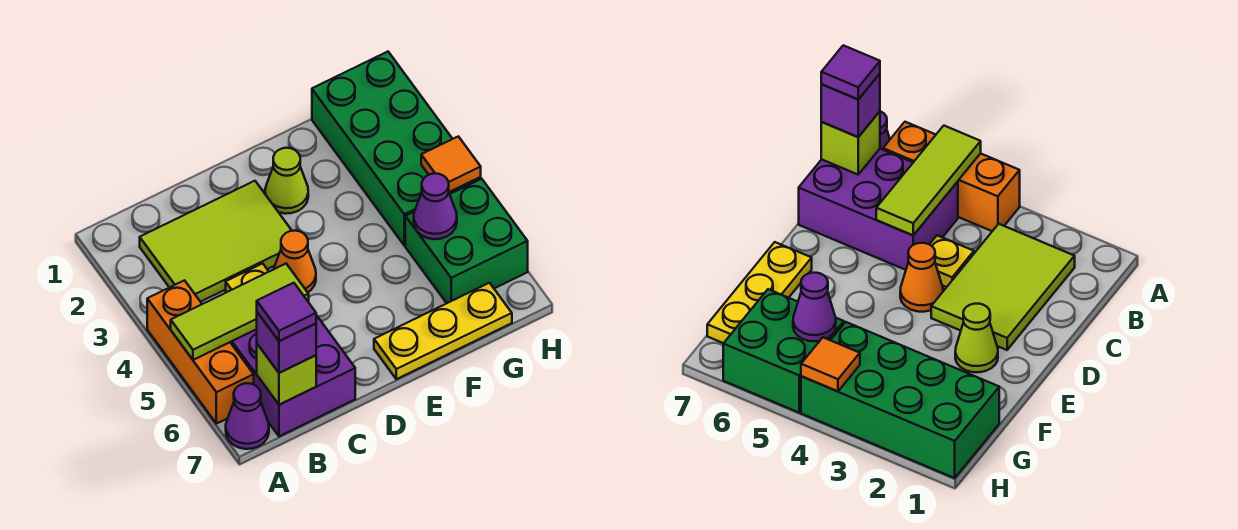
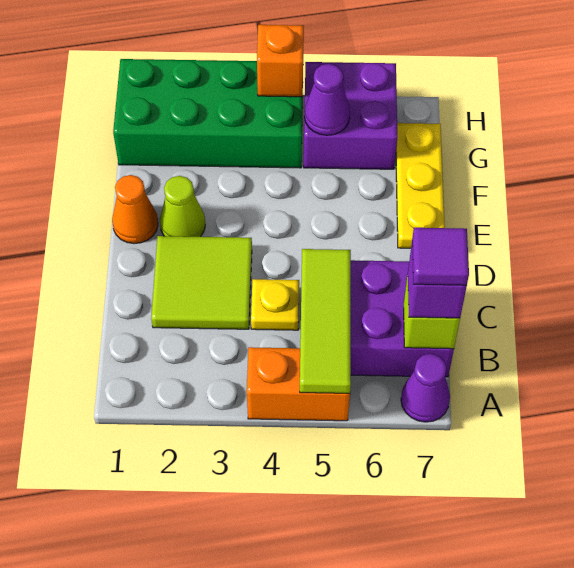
orange brick A4:A6 level 1 -> orange brick A4:A5 level 1
lime tile B2:D3 level 1 -> lime tile C2:D3 level 1
orange cone D4 level 1 -> orange cone E1 level 1
green brick G5:H6 level 1 -> purple brick G5:H6 level 1
orange tile H4 level 2 -> orange brick H4 level 2

